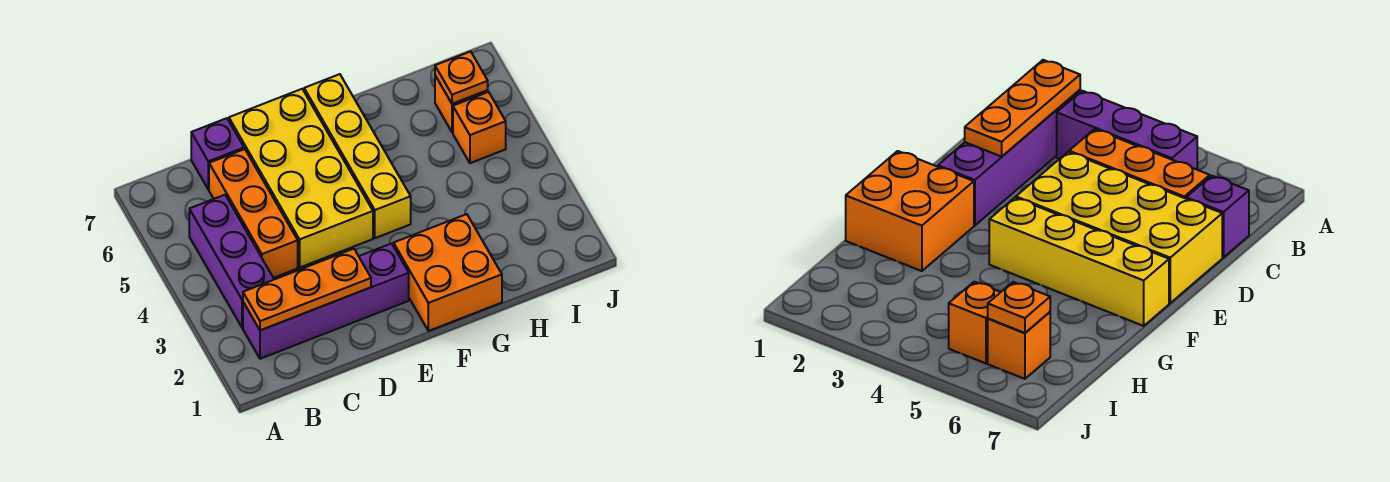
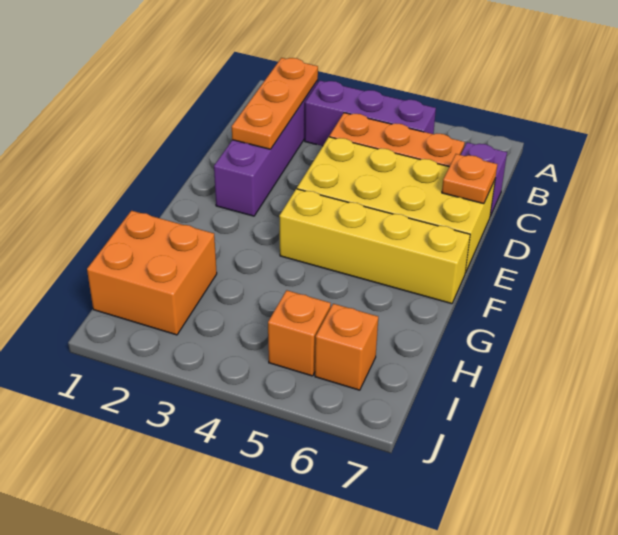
orange brick F1:G2 level 1 -> orange brick H1:I2 level 1
orange plate I6 level 2 -> orange plate D7 level 2

